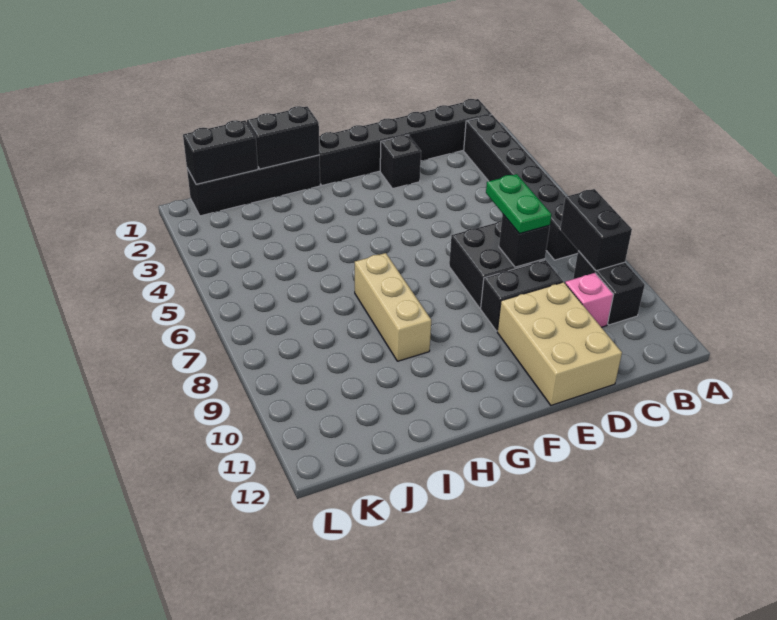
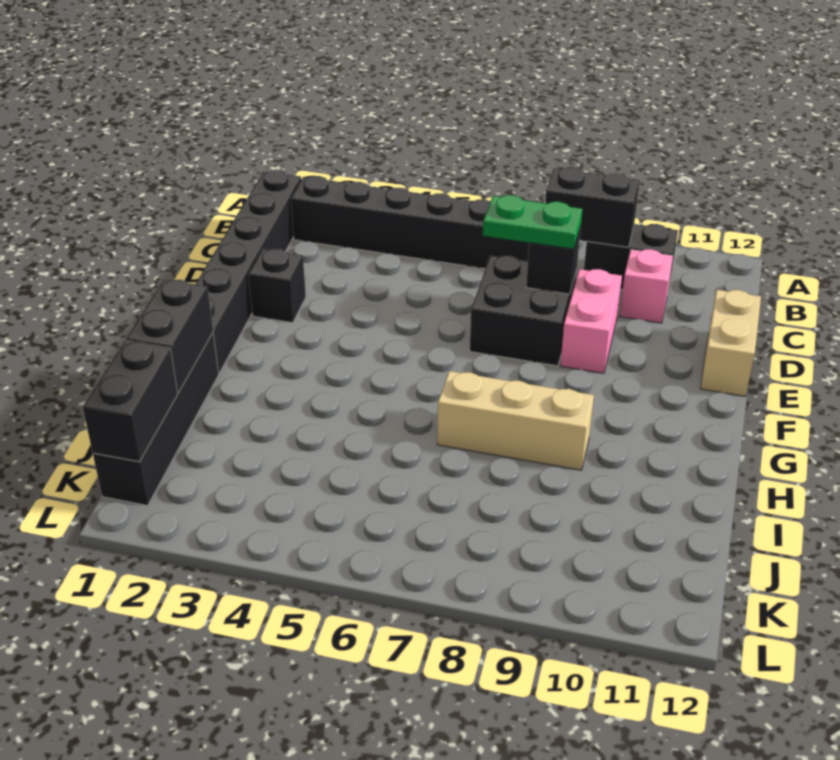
black brick D9:E9 level 1 -> pink brick D9:E9 level 1
tan brick D10:E12 level 1 -> tan brick D12:E12 level 1

